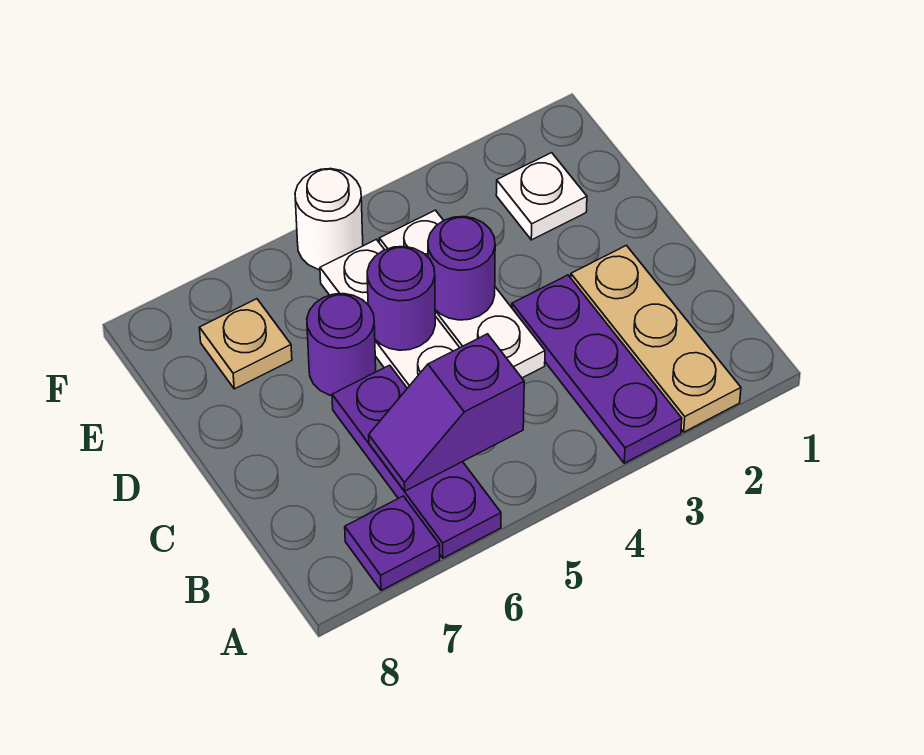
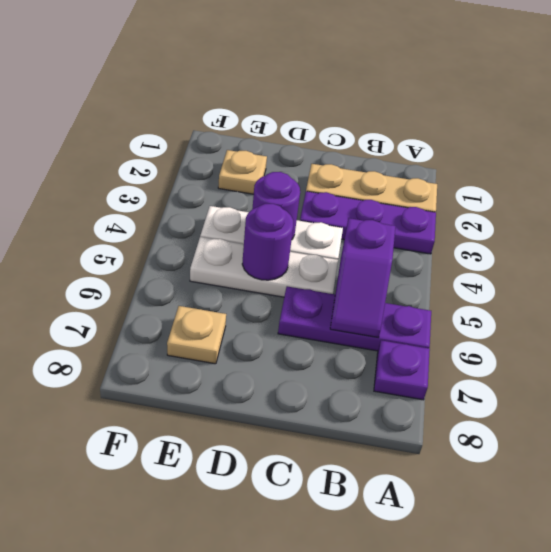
purple round brick D6 level 1 -> none
white plate E2 level 1 -> tan plate E2 level 1
white round brick F5 level 1 -> none

